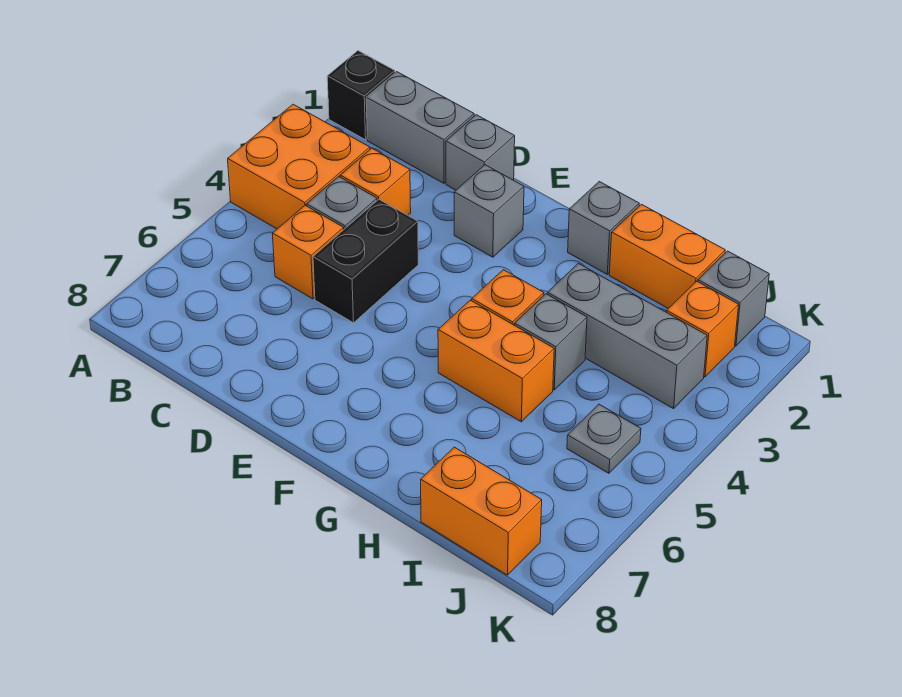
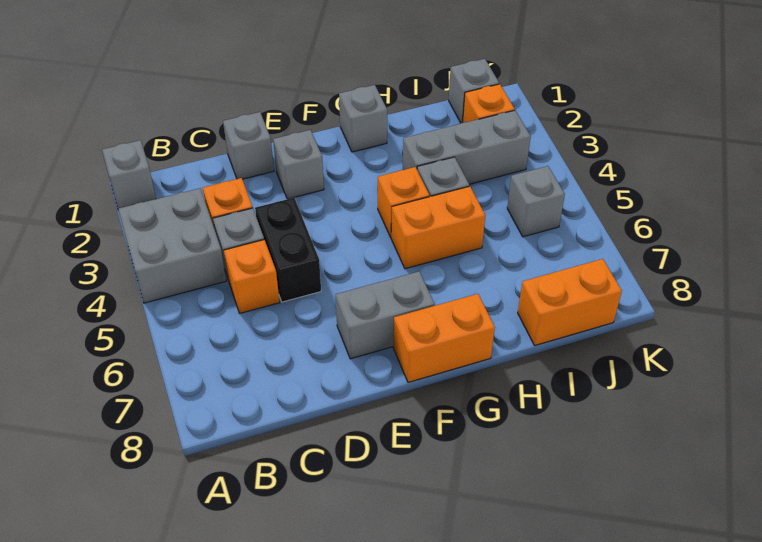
black brick A1 level 1 -> grey brick A1 level 1
orange brick A3:B4 level 1 -> grey brick A3:B4 level 1
grey brick B1:C1 level 1 -> grey brick E7:F7 level 1
orange brick H1:I1 level 1 -> orange brick F8:G8 level 1
grey plate J5 level 1 -> grey brick J5 level 1

